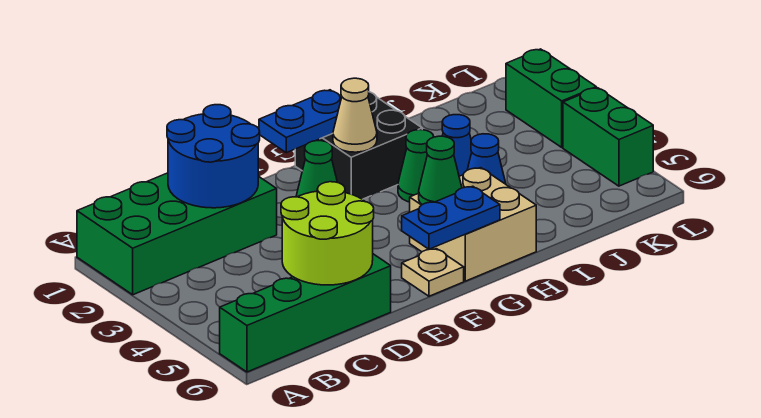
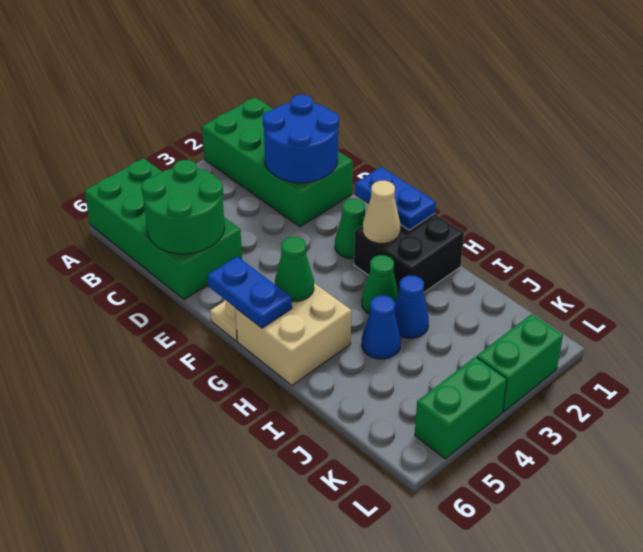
green brick A6:D6 level 1 -> green brick A5:D6 level 1
lime round brick C5:D6 level 2 -> green round brick C5:D6 level 2

